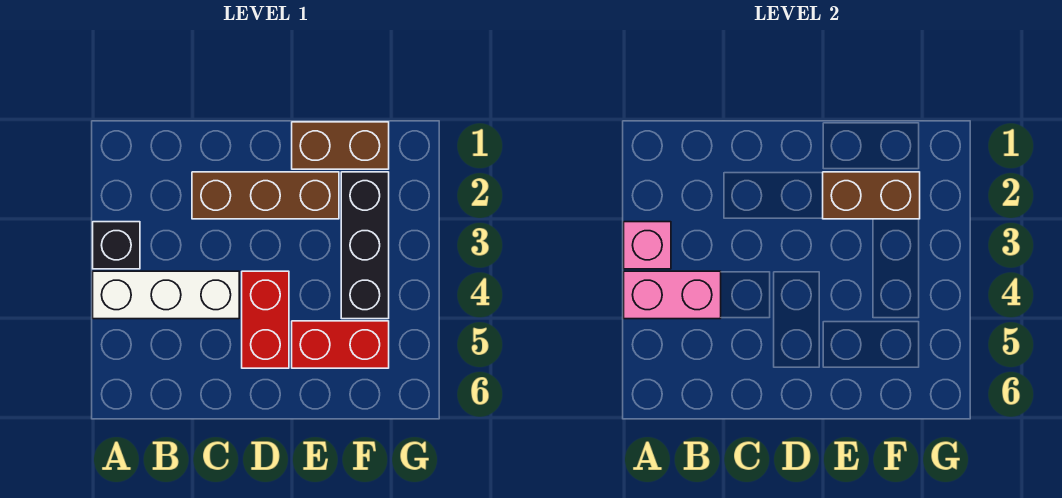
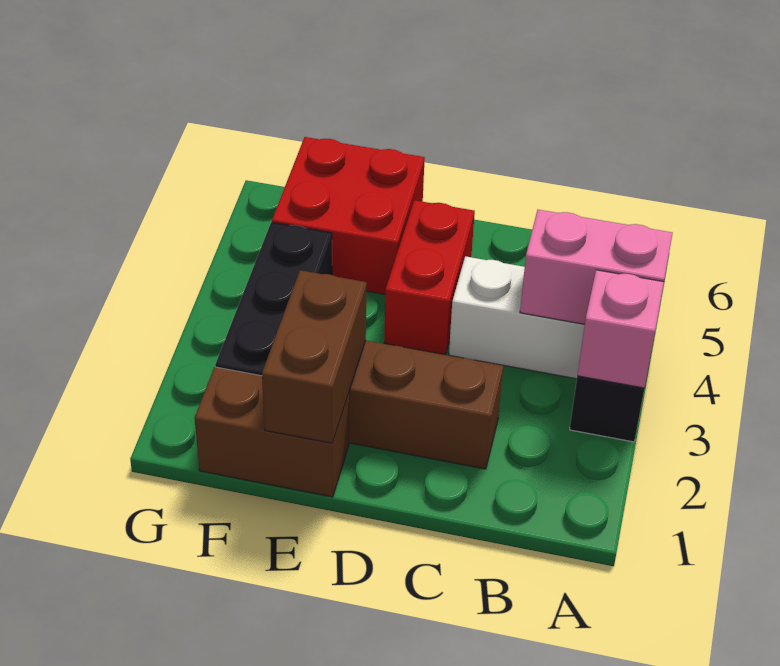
brown brick E2:F2 level 2 -> brown brick E1:E2 level 2
red brick E5:F5 level 1 -> red brick E5:F6 level 1

